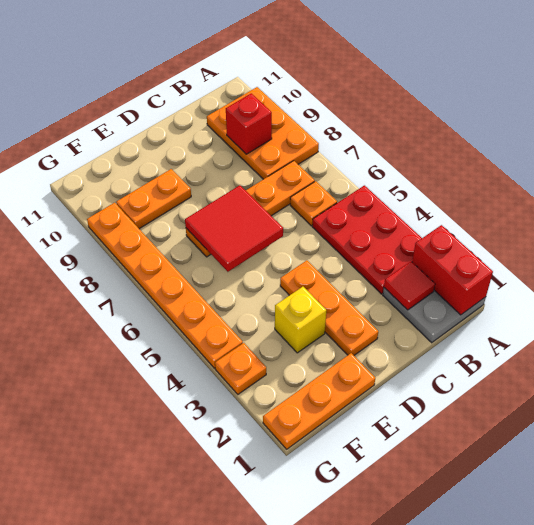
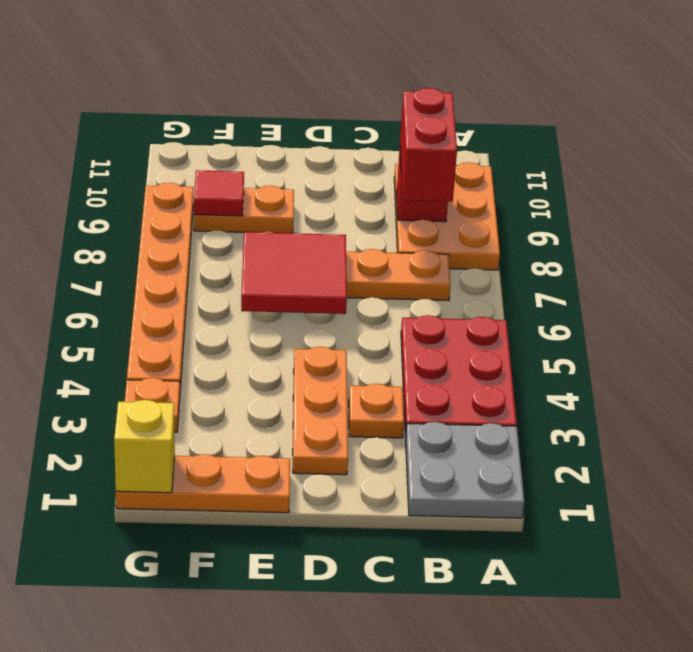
red brick A1:A2 level 2 -> red brick B8:B9 level 3
red tile B2 level 2 -> red tile F9 level 2
orange plate B6 level 1 -> orange plate C3 level 1
yellow brick E3 level 1 -> yellow brick G1 level 2

